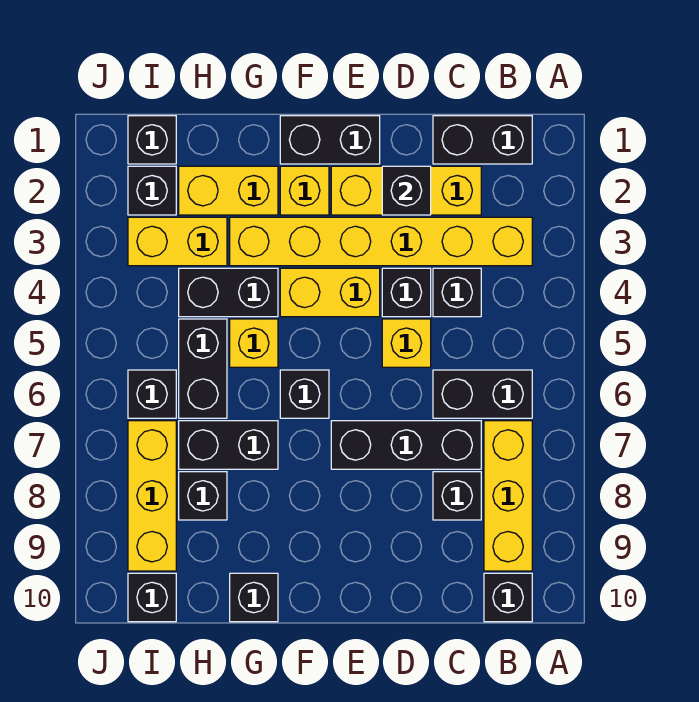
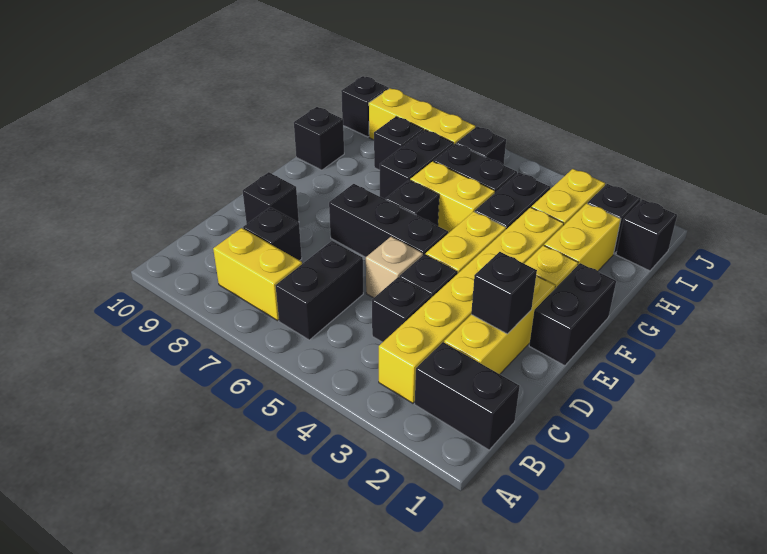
black brick B1:C1 level 1 -> black brick B1:B2 level 1
yellow brick B7:B9 level 1 -> yellow brick B7:B8 level 1
black brick B10 level 1 -> black brick D9 level 1
black brick C7:E7 level 1 -> black brick E5:E7 level 1
yellow brick D5 level 1 -> tan brick D5 level 1
yellow brick G5 level 1 -> yellow brick G5:G6 level 1

